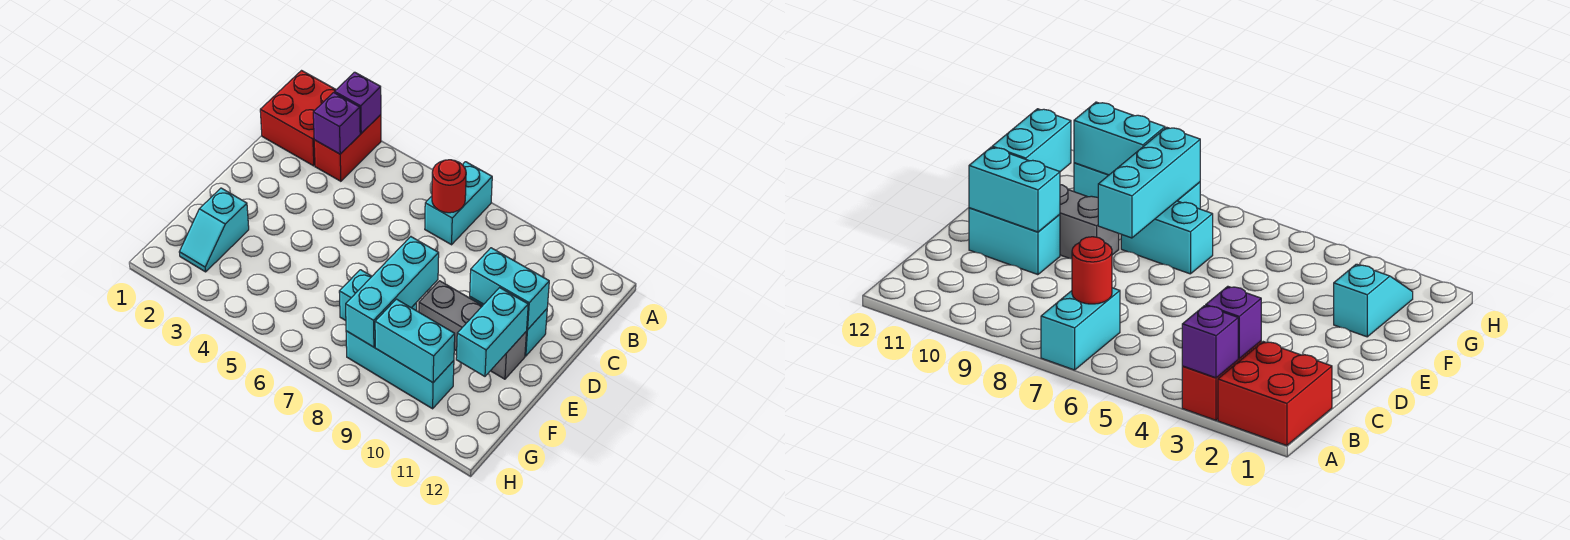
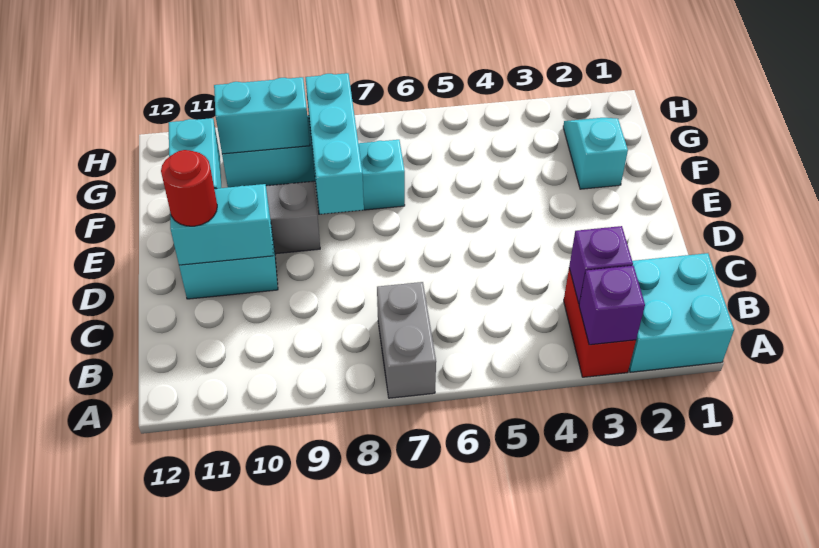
red brick A1:B2 level 1 -> cyan brick A1:B2 level 1
cyan brick A7:B7 level 1 -> grey brick A7:B7 level 1
red round brick B7 level 2 -> red round brick D11 level 3

